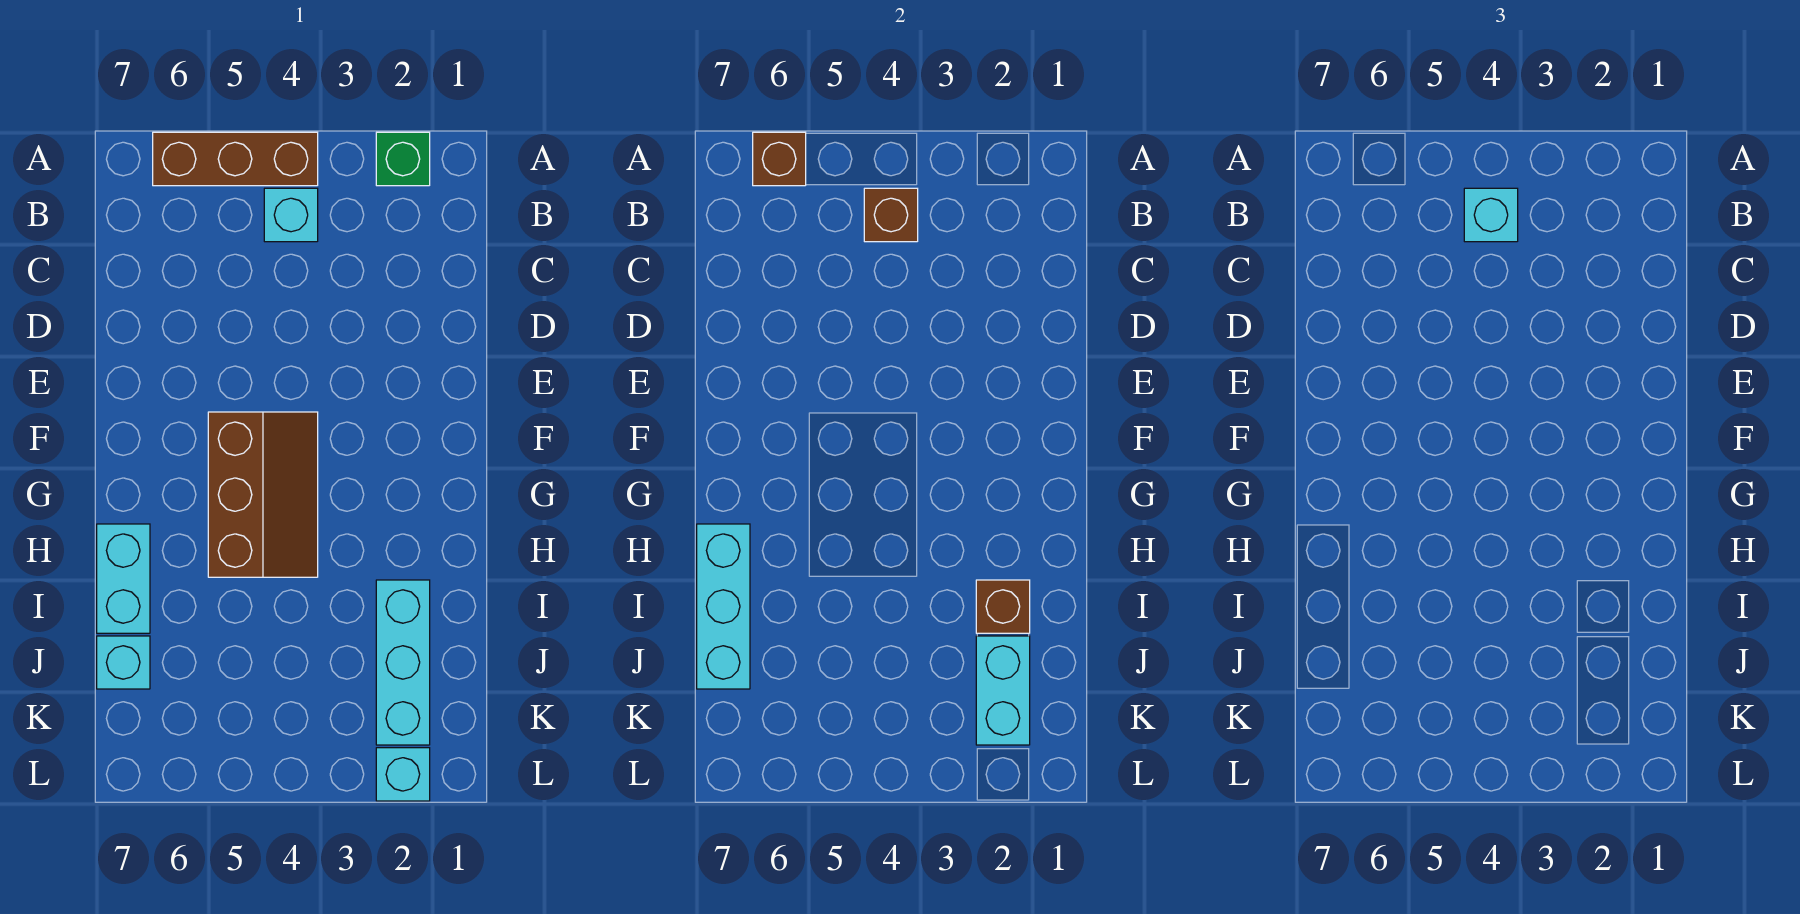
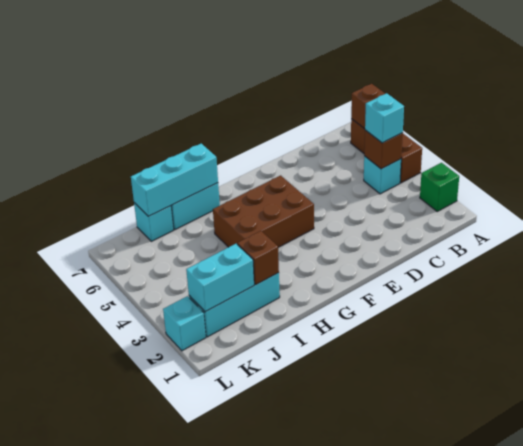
brown slope F4:H5 level 1 top 5 -> brown brick F4:H5 level 1

